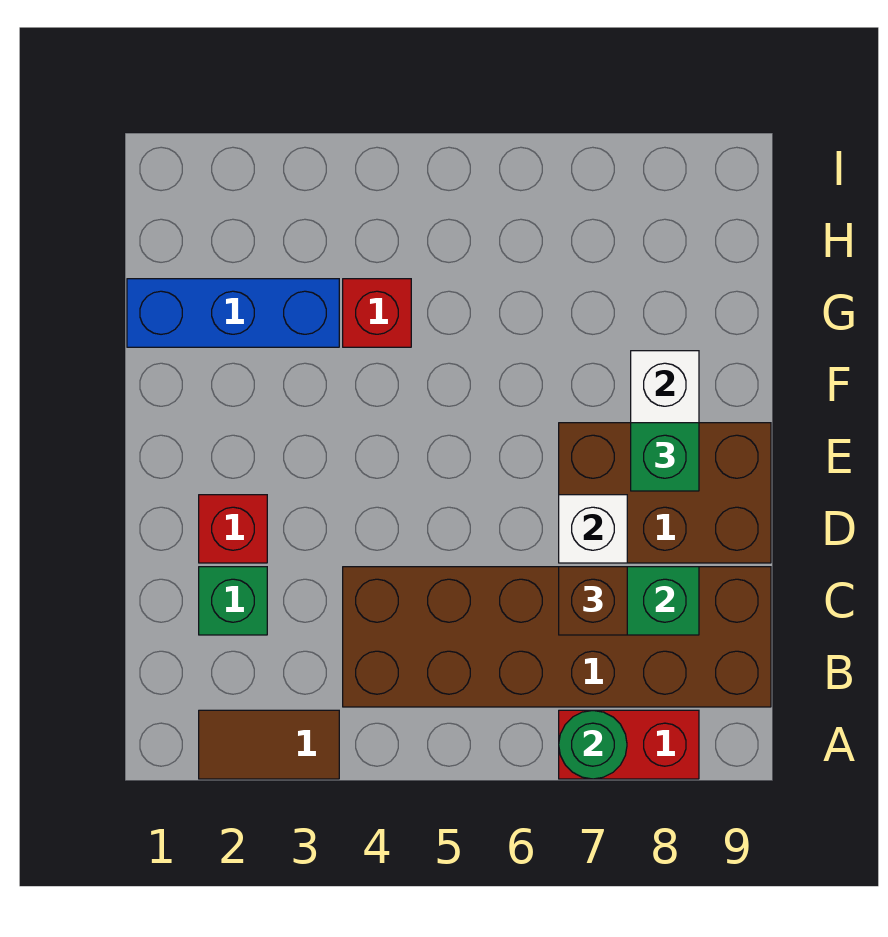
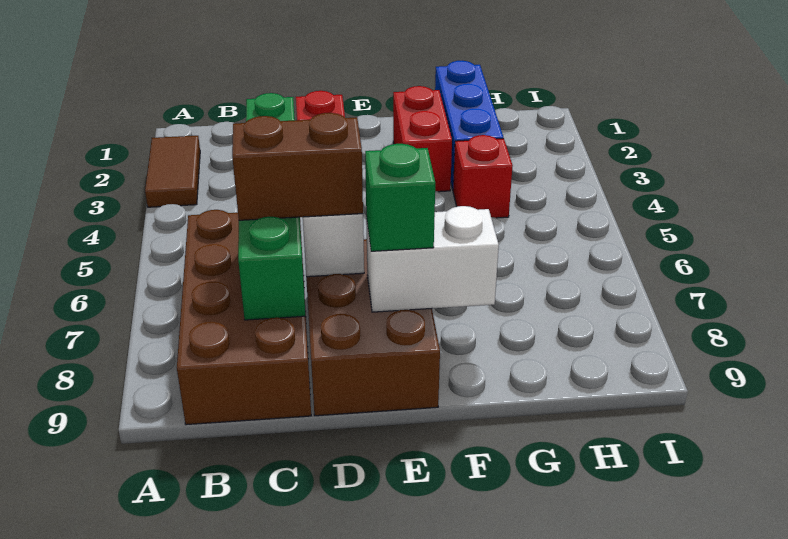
red brick A7:A8 level 1 -> red brick F2:F3 level 1
green round brick A7 level 2 -> none
brown brick B4:C9 level 1 -> brown brick B6:C9 level 1
brown brick C7 level 3 -> brown brick C7:D7 level 3

